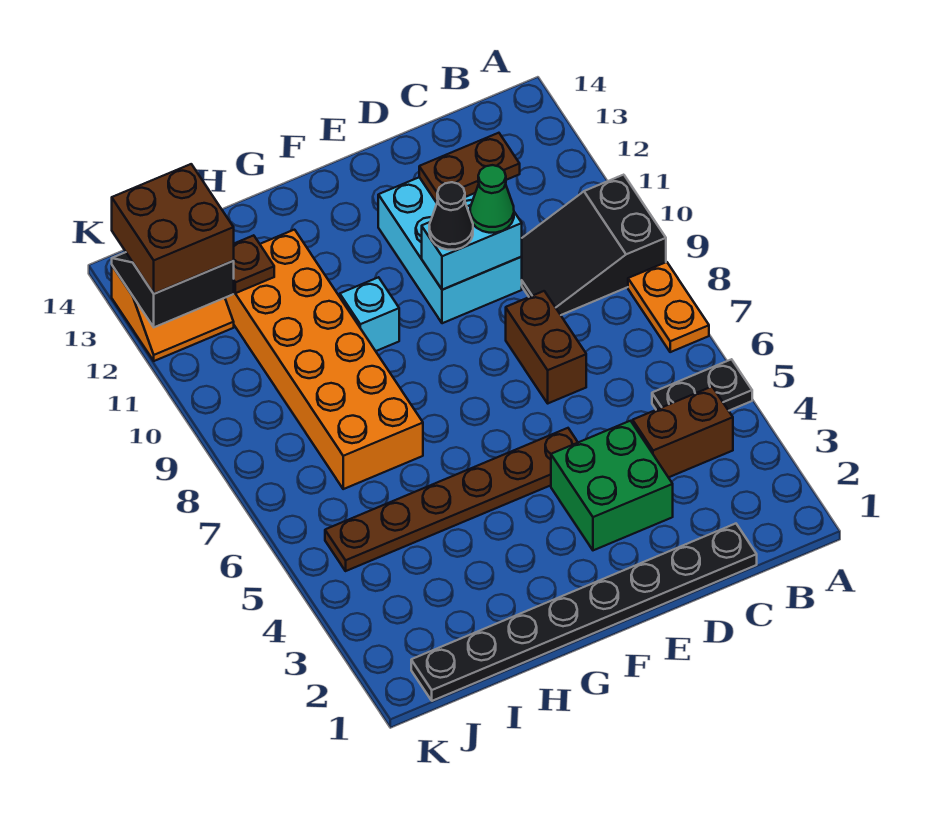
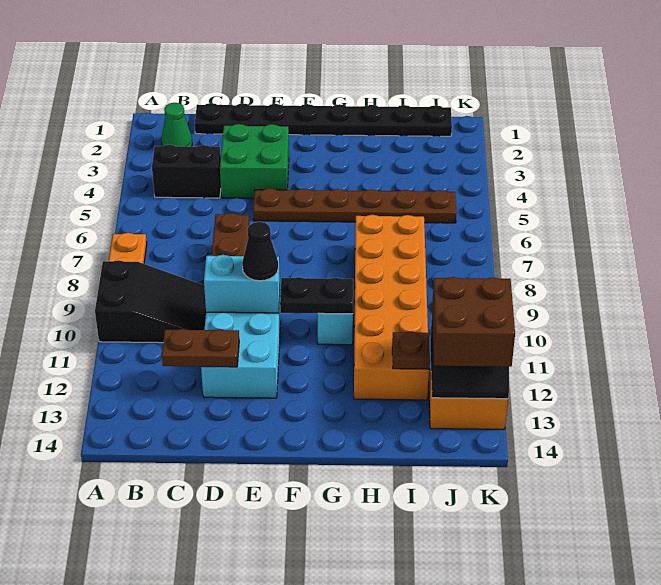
black plate A5:B5 level 1 -> black plate F10:G10 level 2
brown brick B4:C4 level 1 -> black brick B4:C4 level 1
green cone D10 level 3 -> green cone B2 level 1

